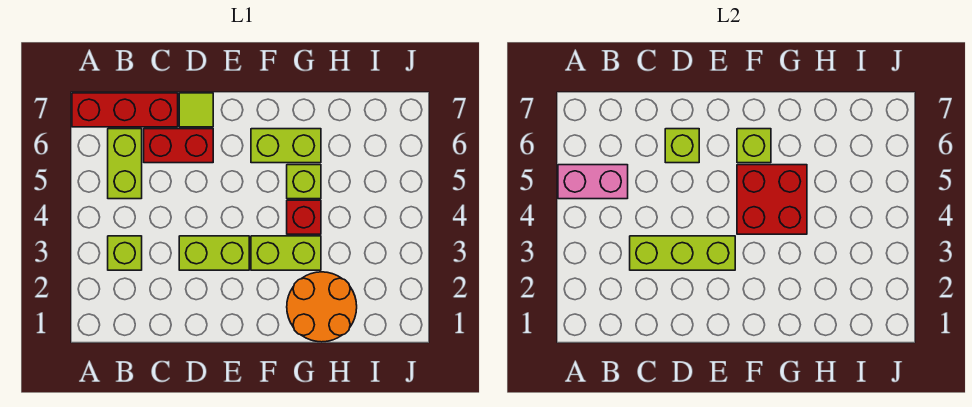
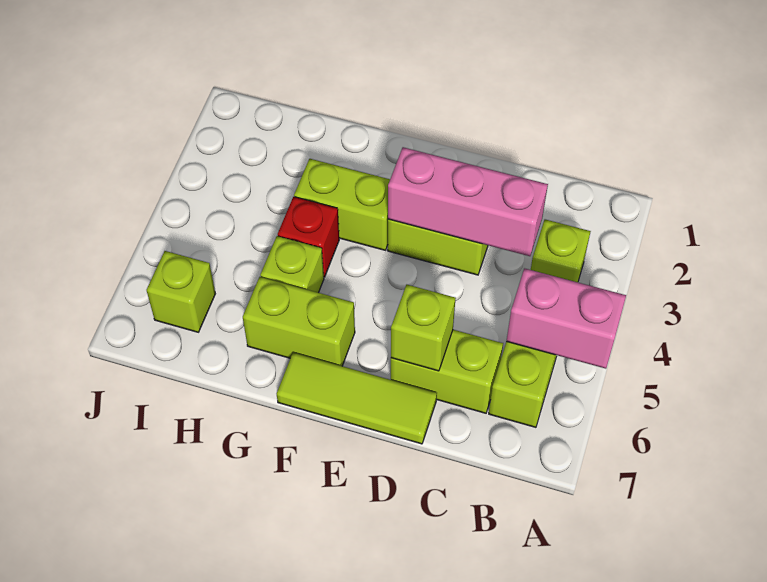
red brick A7:C7 level 1 -> none
lime brick C3:E3 level 2 -> pink brick C3:E3 level 2
red brick C6:D6 level 1 -> lime brick C6:D6 level 1
lime tile D7 level 1 -> lime tile D7:F7 level 1
red brick F4:G5 level 2 -> none
lime brick F6 level 2 -> lime brick I6 level 1
orange round brick G1:H2 level 1 -> none

